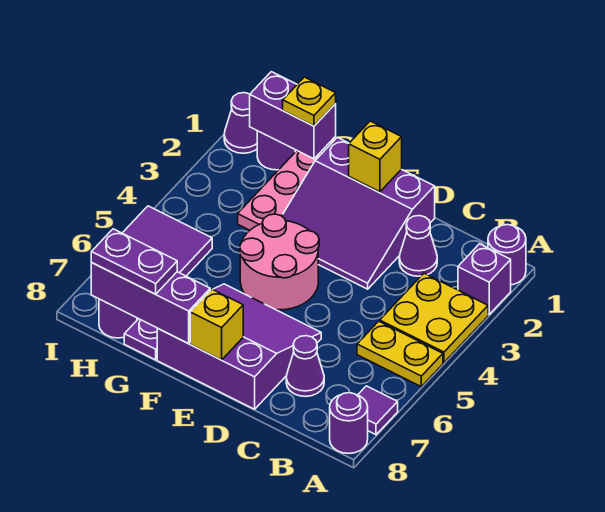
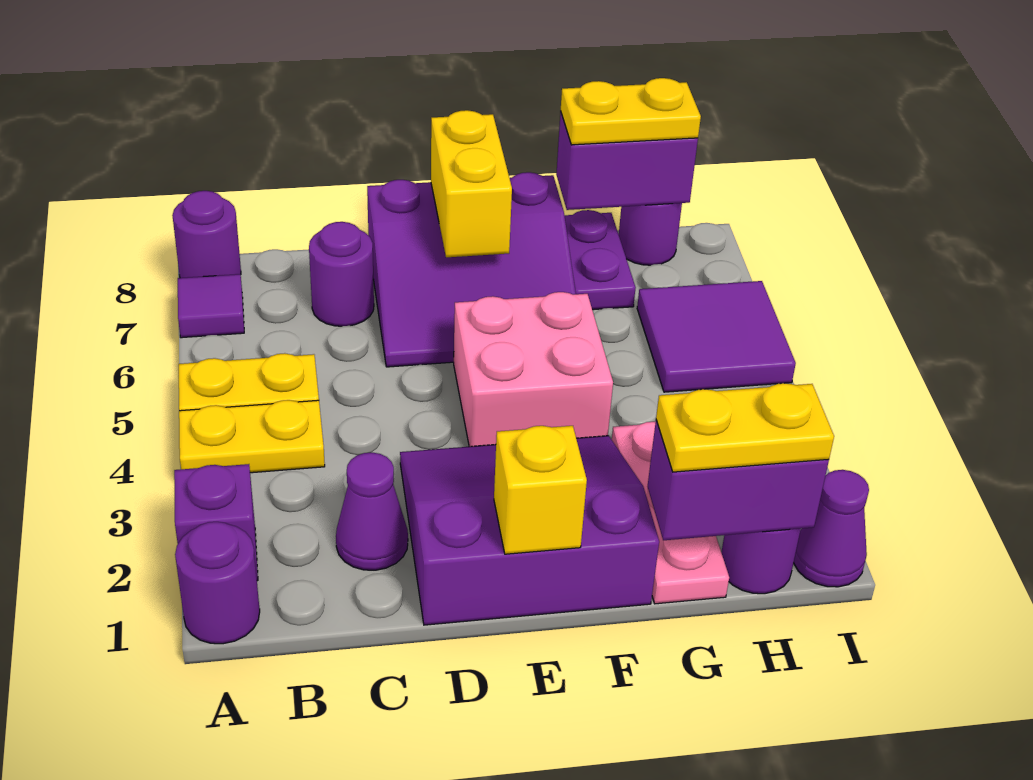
yellow plate A3:B4 level 1 -> yellow plate A4:B4 level 1
purple cone C7 level 1 -> purple round brick C7 level 1
pink round brick E4:F5 level 1 -> pink brick E4:F5 level 1
yellow brick E8 level 2 -> yellow brick E7:E8 level 2
purple brick F8:H8 level 2 -> purple brick G8:H8 level 2
yellow plate G1 level 3 -> yellow plate G1:H1 level 3
purple plate G8:H8 level 3 -> yellow plate G8:H8 level 3

